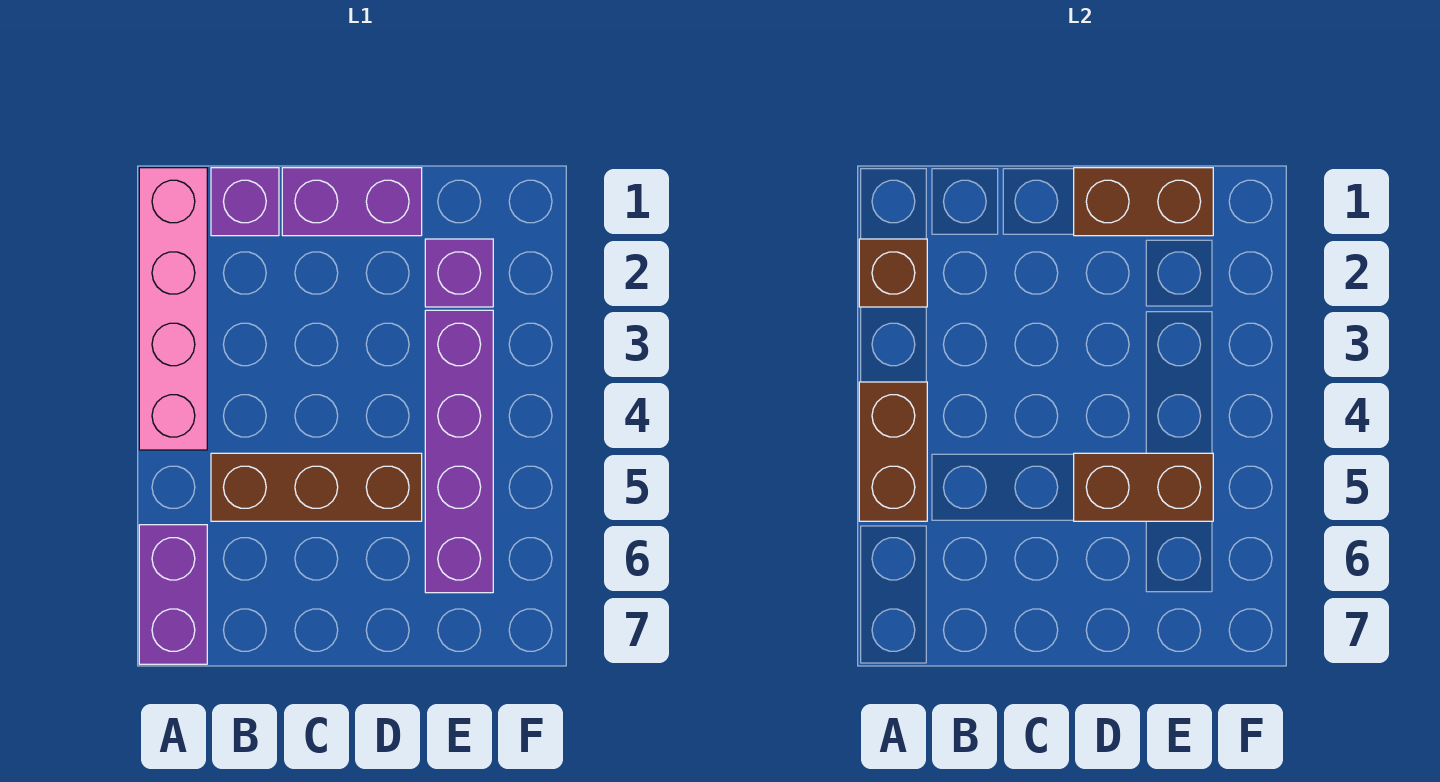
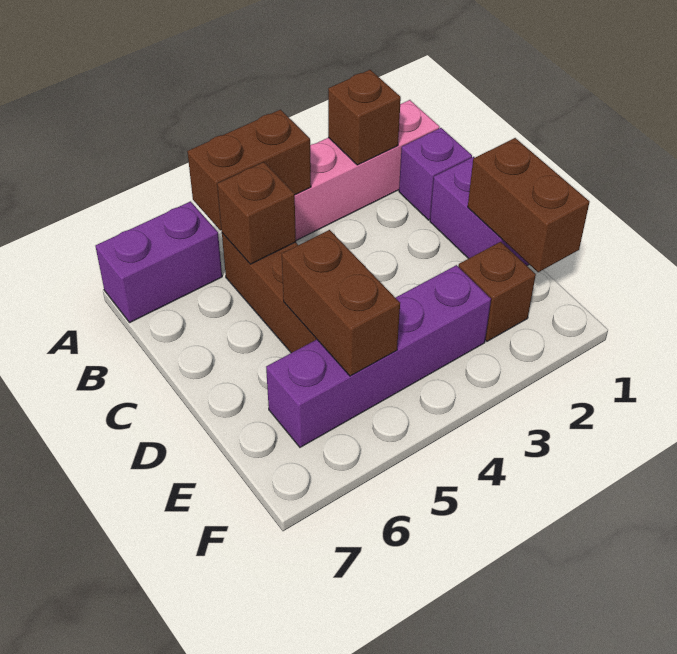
none -> brown brick B5 level 2
purple brick E2 level 1 -> brown brick E2 level 1

